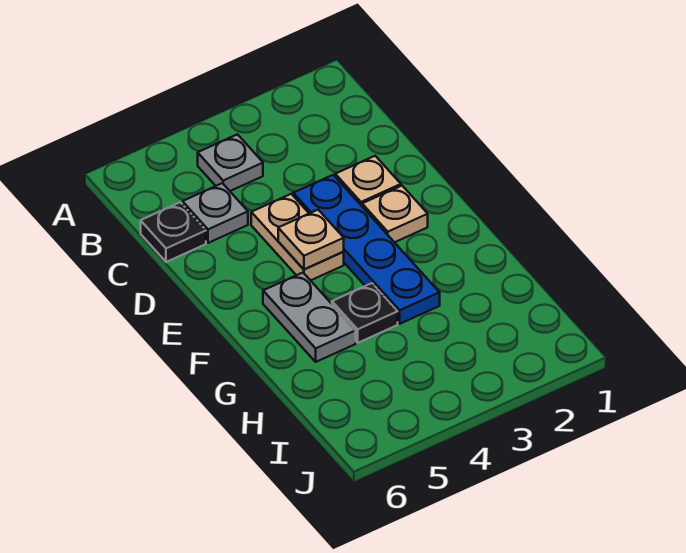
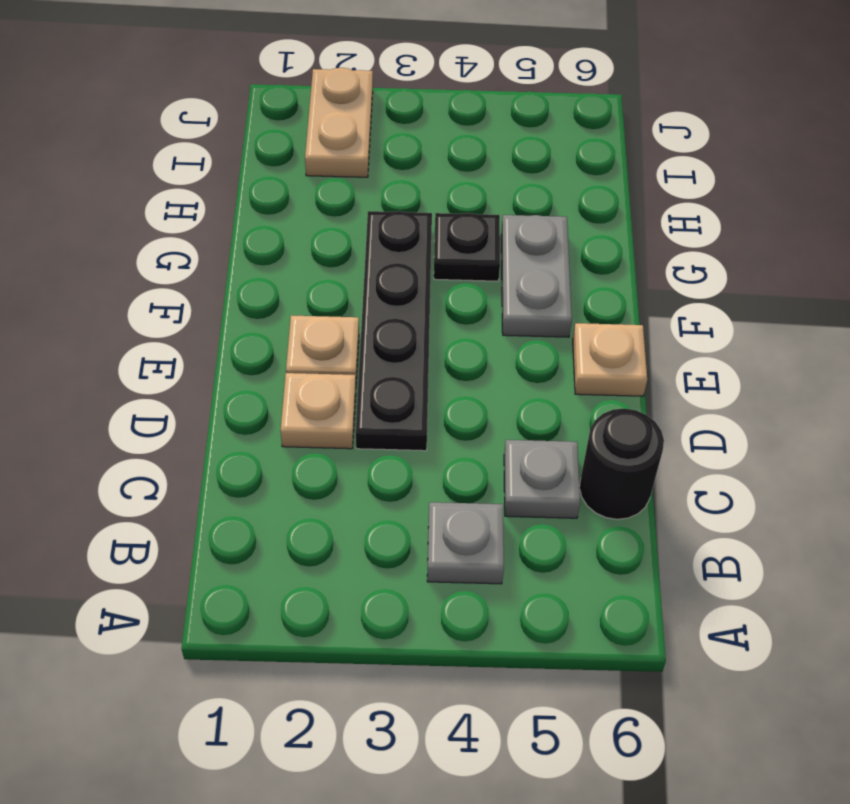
black plate C6 level 1 -> black round brick C6 level 1
blue plate D3:G3 level 1 -> black plate D3:G3 level 1
tan plate D4:E4 level 1 -> tan plate I2:J2 level 1
tan plate E4 level 2 -> tan plate E6 level 1

